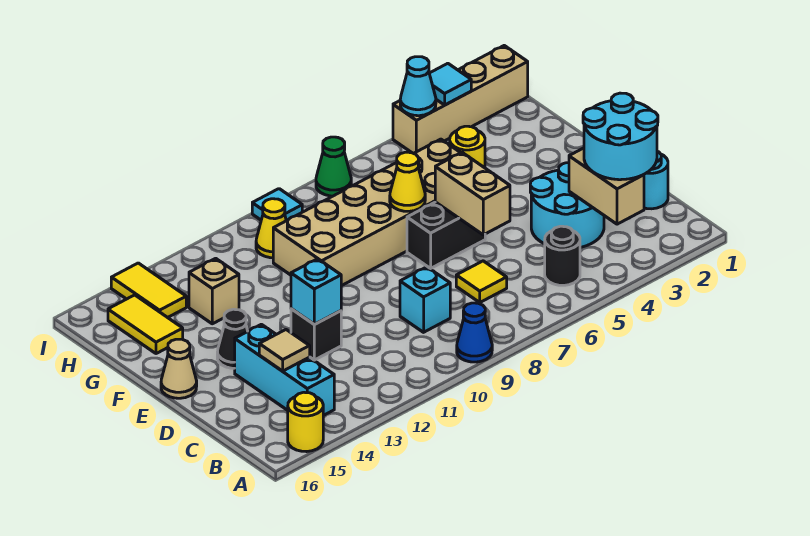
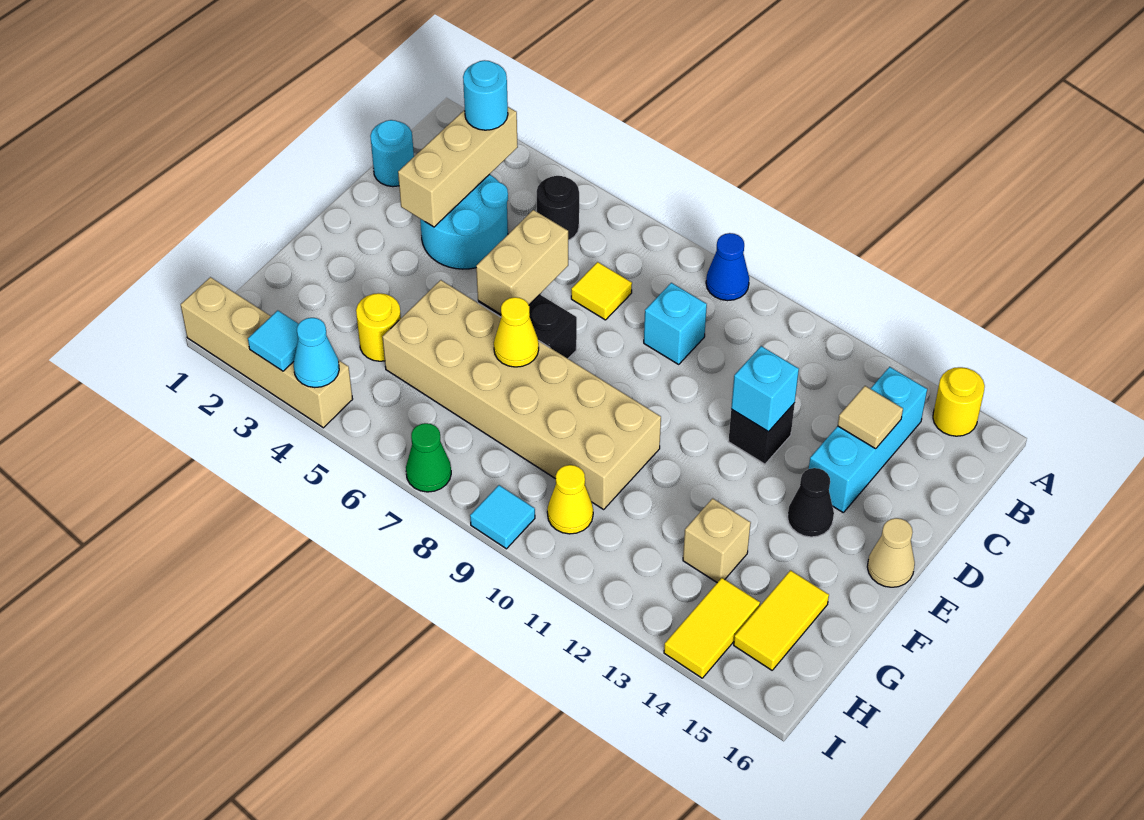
cyan round brick B2:C3 level 3 -> cyan round brick B3 level 3
tan brick B3:C3 level 2 -> tan brick B3:D3 level 2

